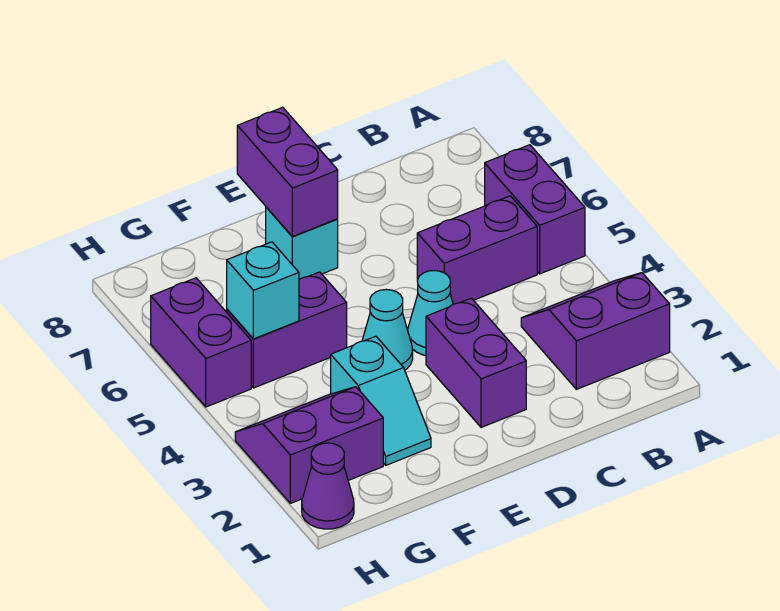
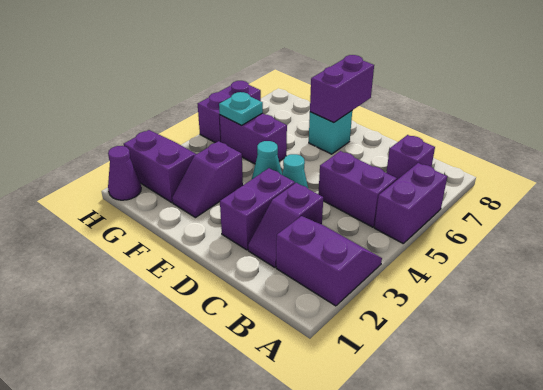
none -> purple brick B7 level 1
none -> purple slope C2:C3 level 1 top 3
cyan slope F2:F3 level 1 top 3 -> purple slope F2:F3 level 1 top 3
cyan brick G5 level 2 -> cyan plate G5 level 2

